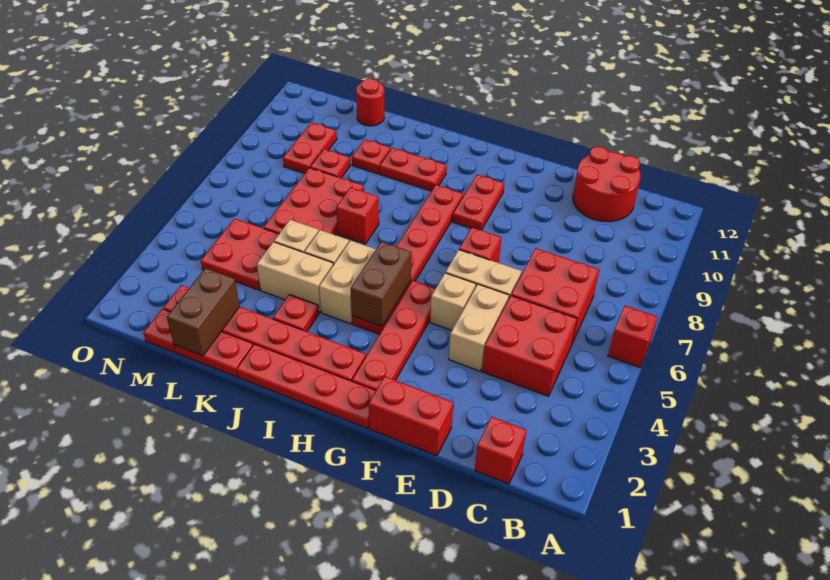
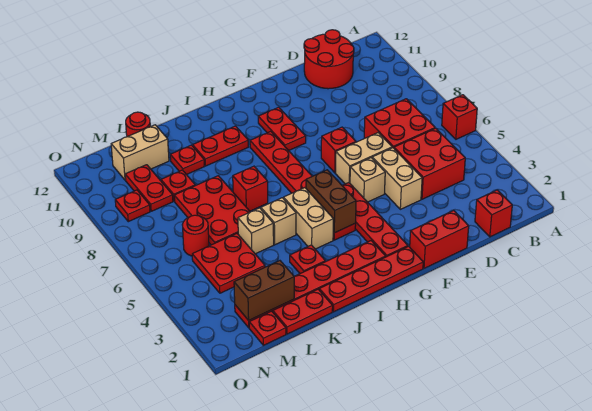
tan brick J4:K4 level 1 -> tan brick L11:M11 level 1
brown brick L1:L2 level 2 -> brown brick L2:M2 level 2
none -> red round brick M6 level 1
none -> red plate N9 level 1

